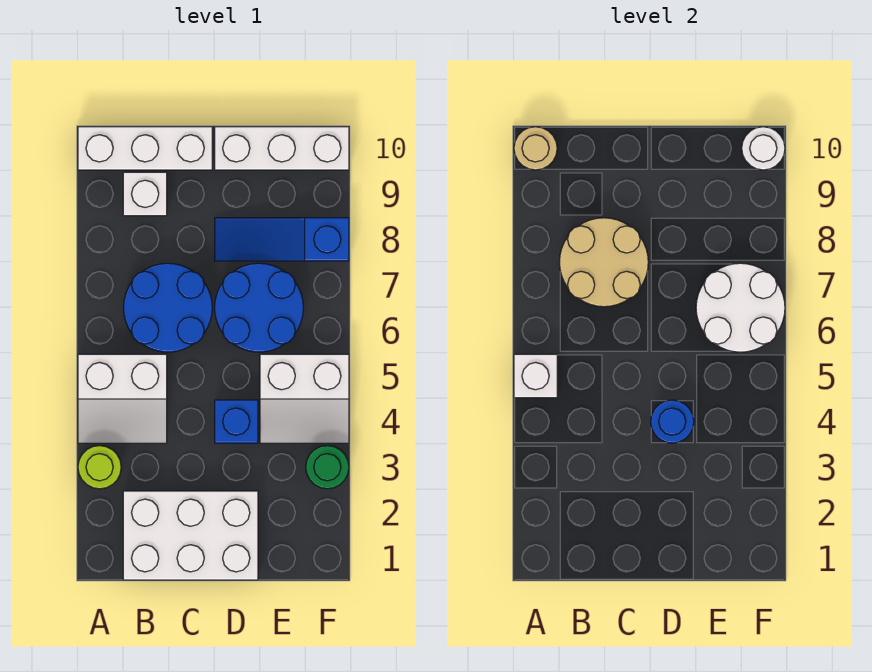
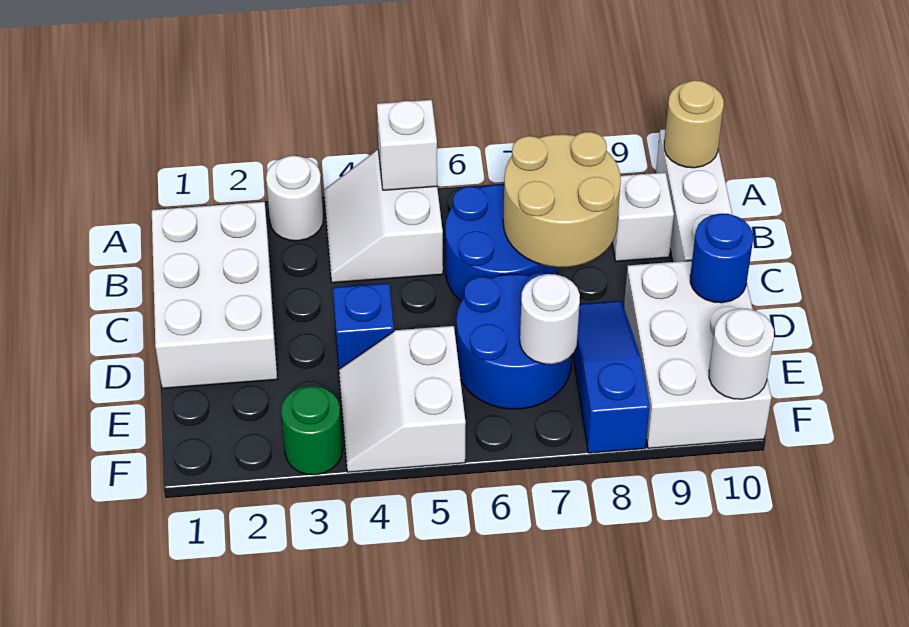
lime round brick A3 level 1 -> white round brick A3 level 1
blue round brick D4 level 2 -> blue round brick D10 level 2
white brick D10:F10 level 1 -> white brick D9:F10 level 1
white round brick E6:F7 level 2 -> white round brick E7 level 2

